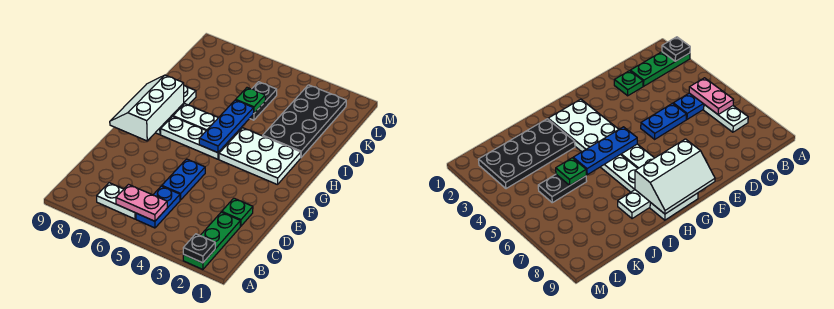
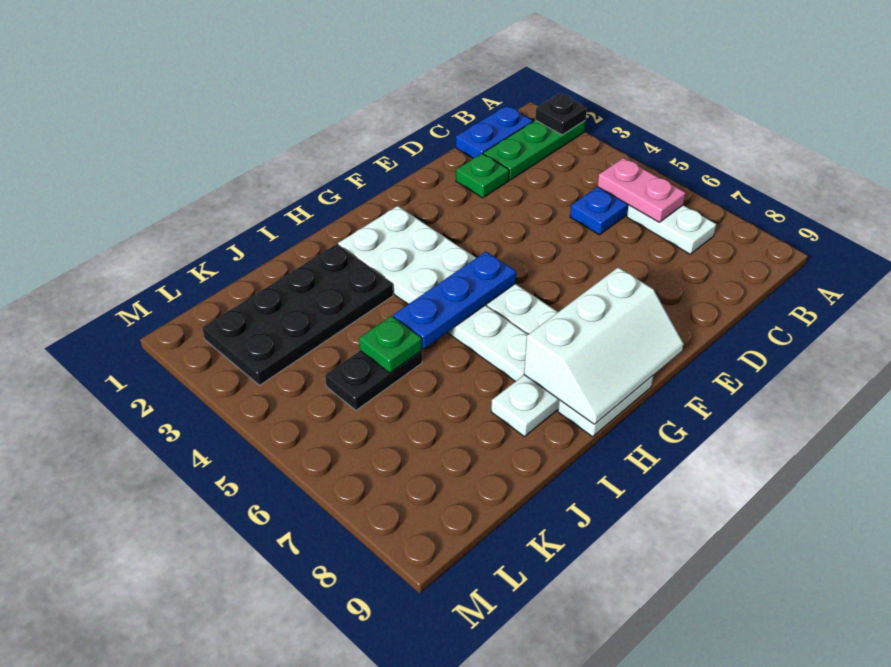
blue plate D5:E5 level 1 -> blue plate B1:C1 level 1

